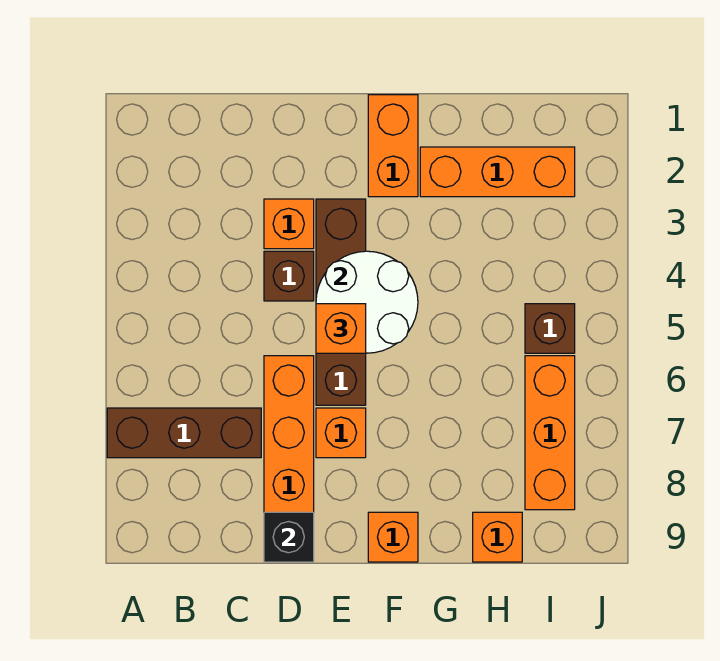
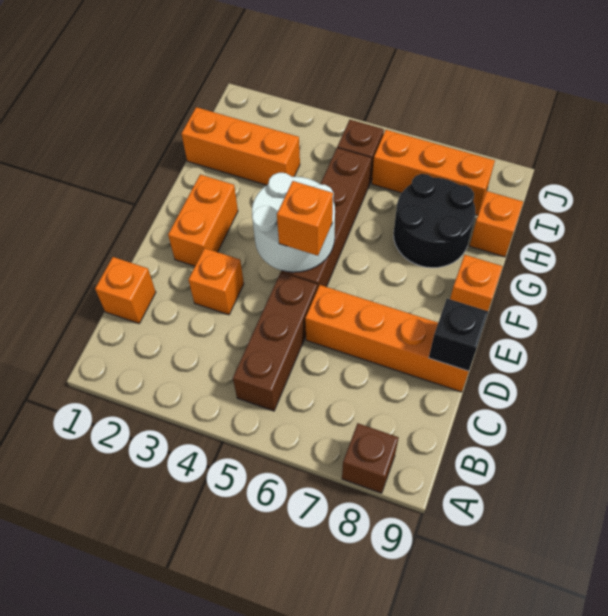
brown brick A7:C7 level 1 -> brown brick B5:D5 level 1
brown brick D4 level 1 -> brown brick A8 level 1
brown brick E3:E6 level 1 -> brown brick E5:H5 level 1
orange brick E7 level 1 -> orange brick C1 level 1
orange brick F1:F2 level 1 -> orange brick E2:F2 level 1
orange brick G2:I2 level 1 -> orange brick H1:H3 level 1
none -> black round brick G7:H8 level 1

